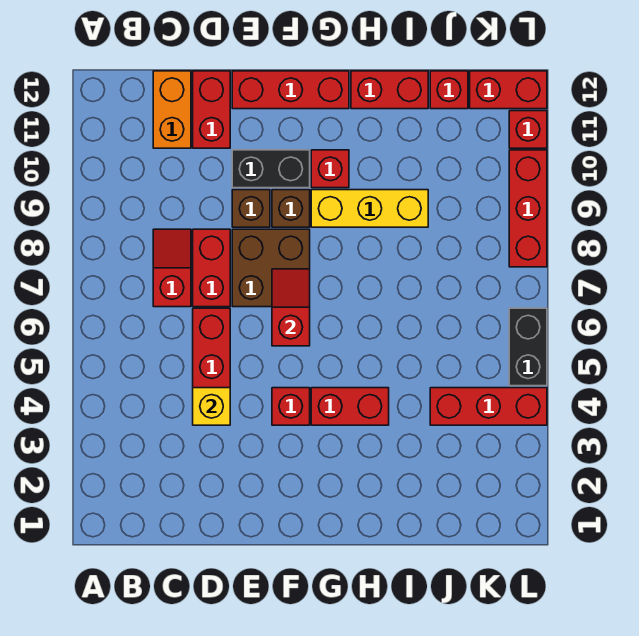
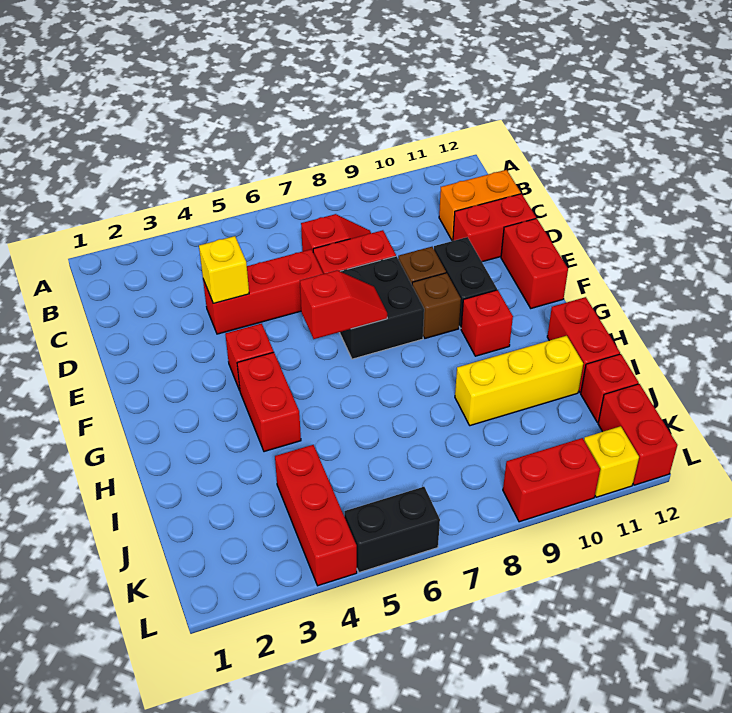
brown brick E7:F8 level 1 -> black brick E7:F8 level 1
red brick E12:G12 level 1 -> red brick E12:F12 level 1
yellow brick G9:I9 level 1 -> yellow brick I9:I11 level 1
red brick L8:L10 level 1 -> red brick L9:L10 level 1
red brick L11 level 1 -> yellow brick L11 level 1

